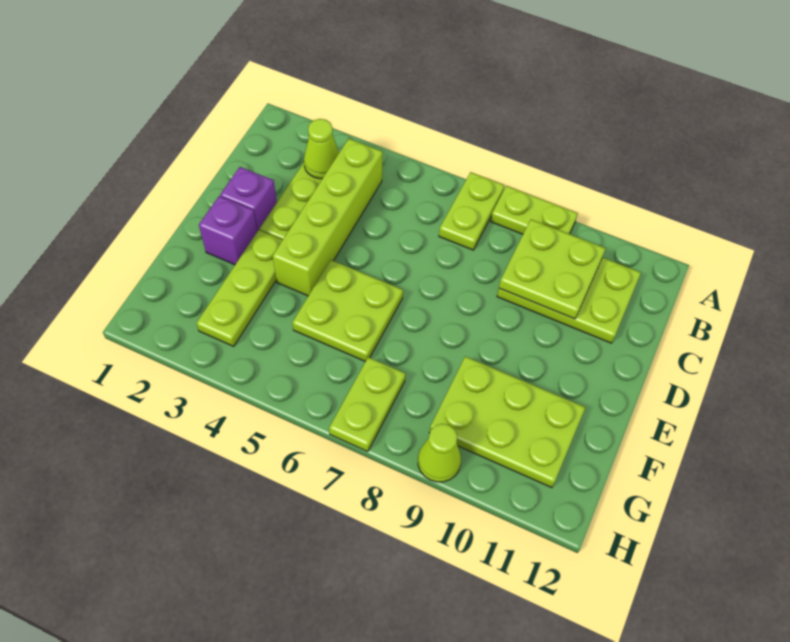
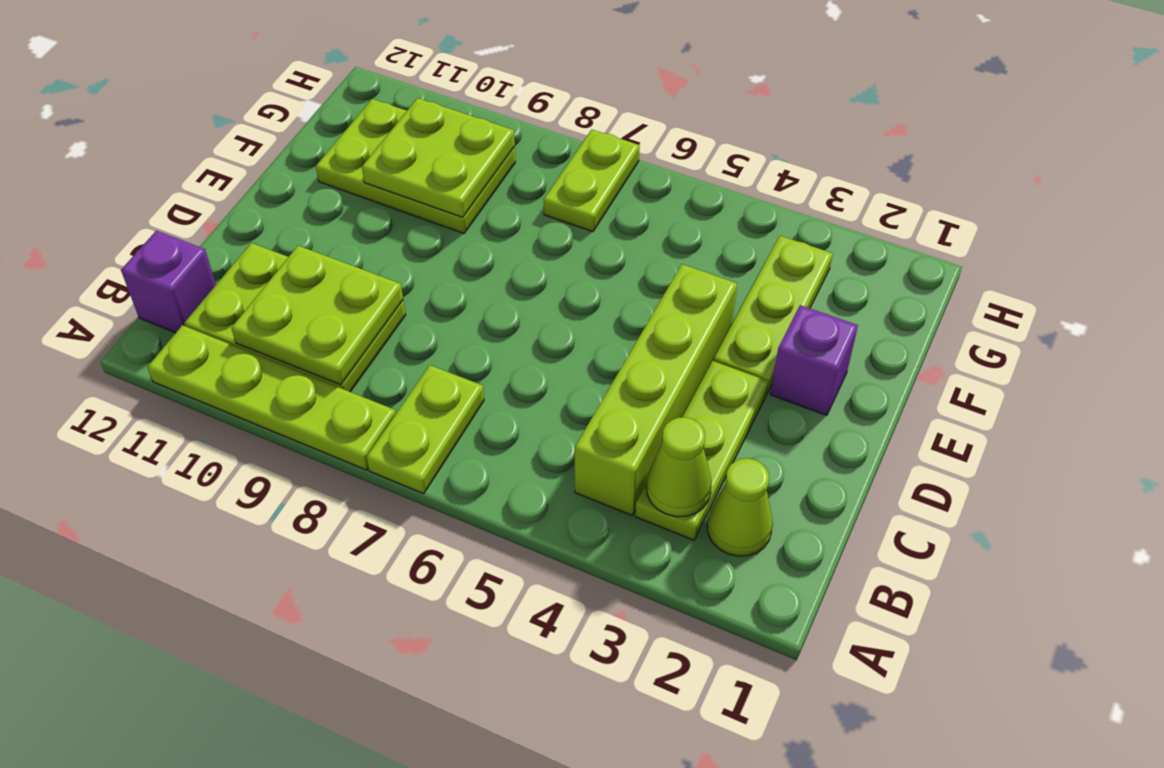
lime plate A8:A9 level 1 -> lime plate A8:A11 level 1
purple brick D2 level 1 -> purple brick B12 level 1
lime plate E5:F6 level 1 -> lime plate F9:G10 level 2
lime cone H9 level 1 -> lime cone B2 level 1

